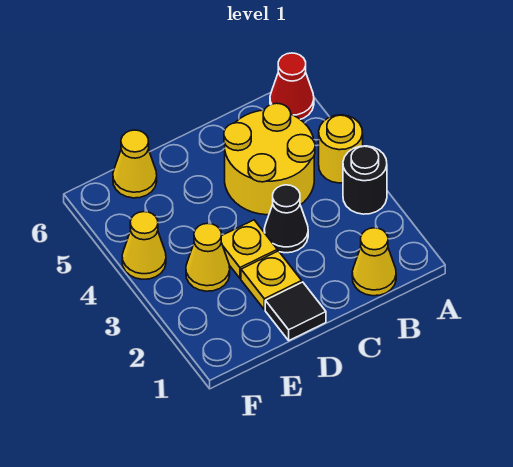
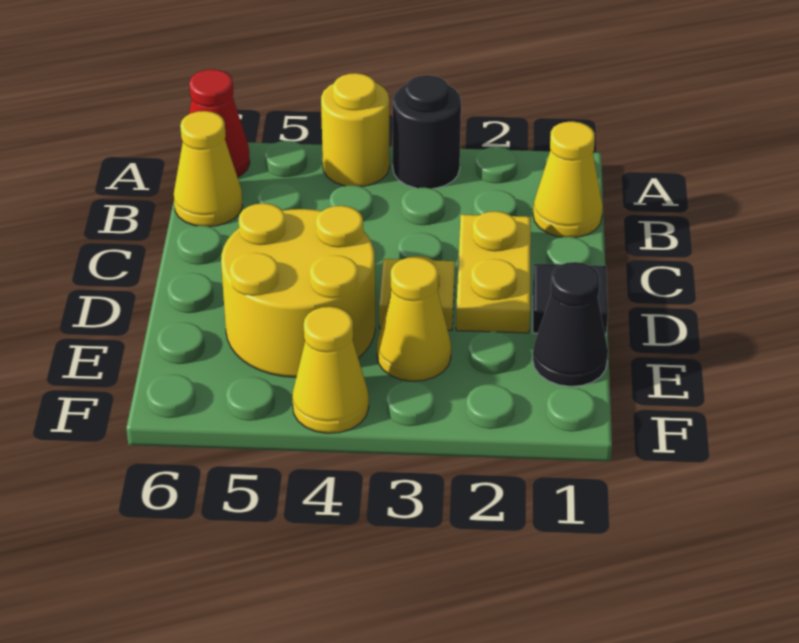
yellow round brick B4:C5 level 1 -> yellow round brick D4:E5 level 1
black cone C3 level 1 -> black cone E1 level 1
yellow plate D2 level 1 -> yellow plate C2:D2 level 1
yellow cone E6 level 1 -> yellow cone B6 level 1

